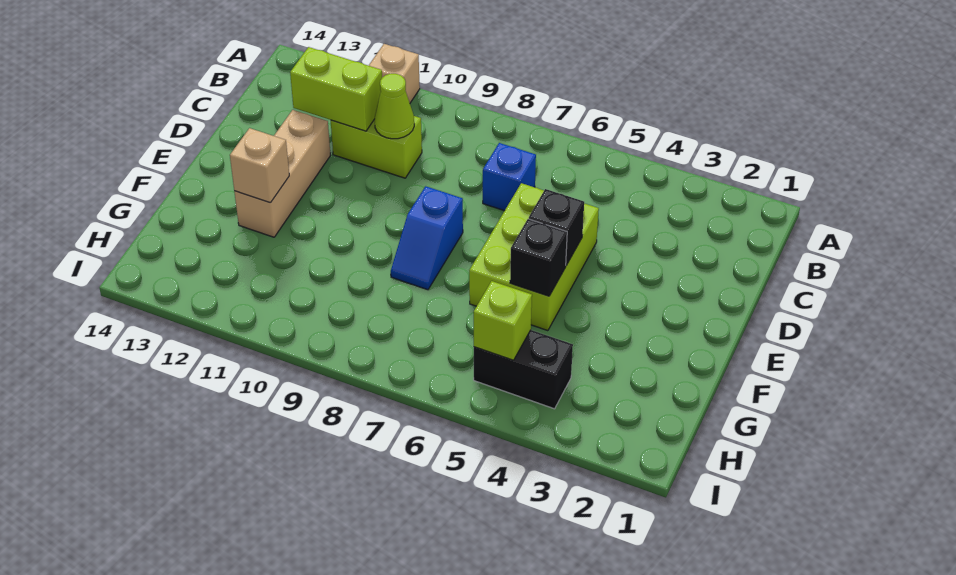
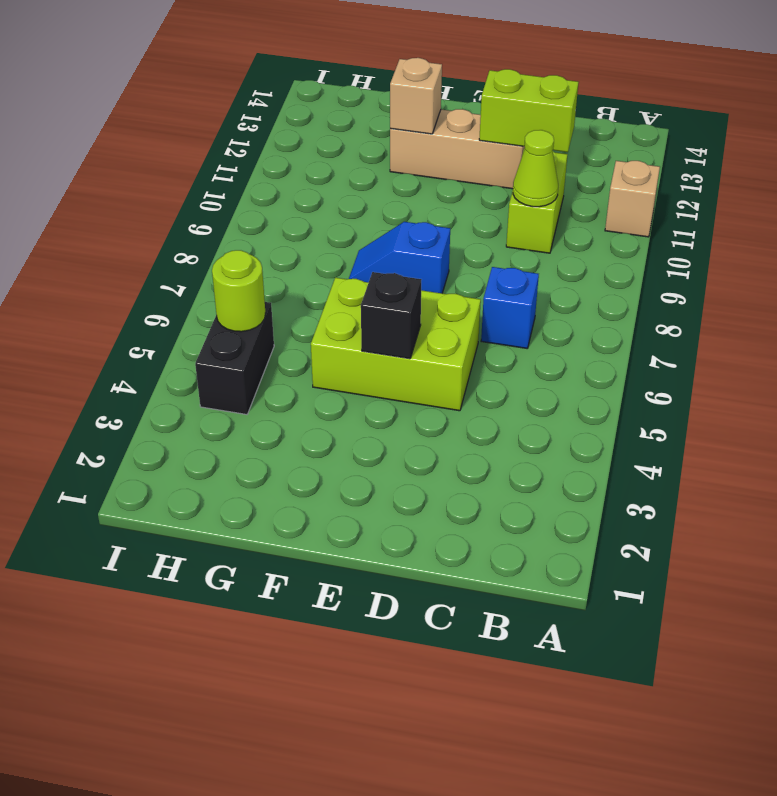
lime brick C11:C12 level 2 -> lime brick C12:D12 level 2
black brick F5 level 2 -> none
lime brick H5 level 2 -> lime round brick H5 level 2

